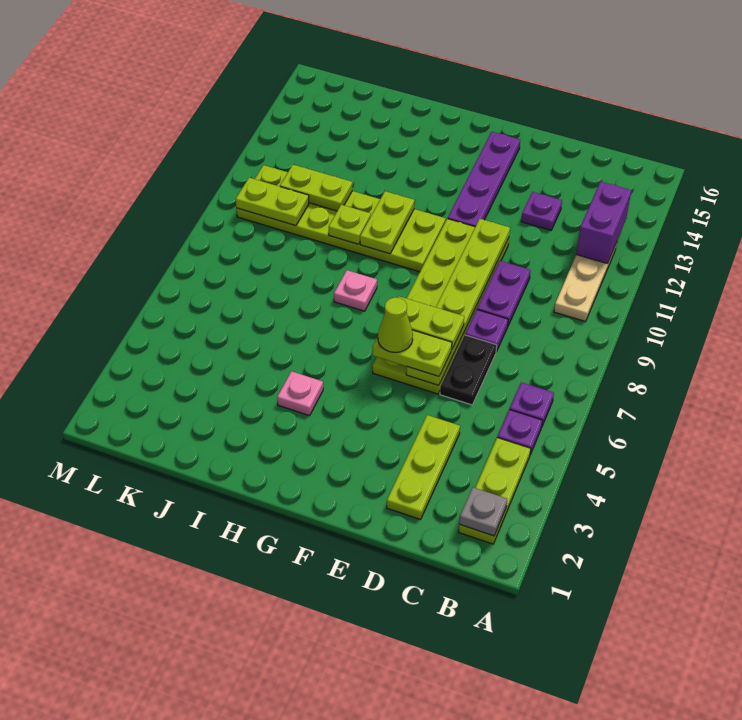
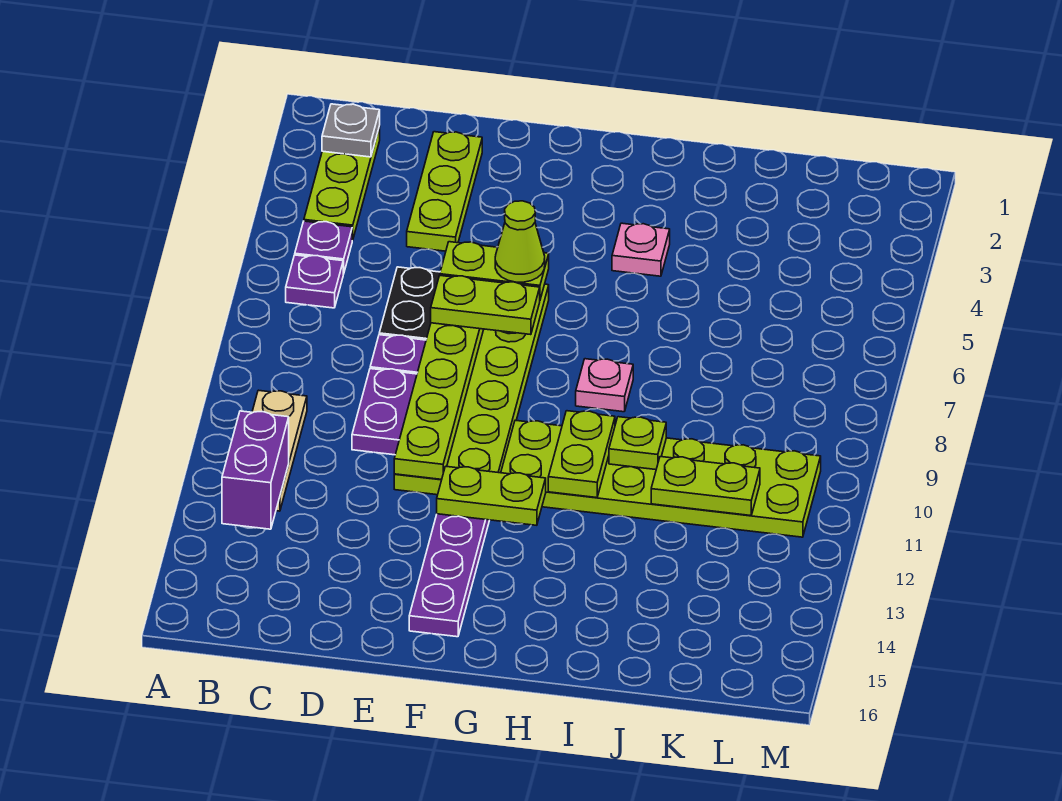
purple plate D13 level 1 -> none
lime plate K10:L10 level 2 -> lime plate F12:G12 level 2

